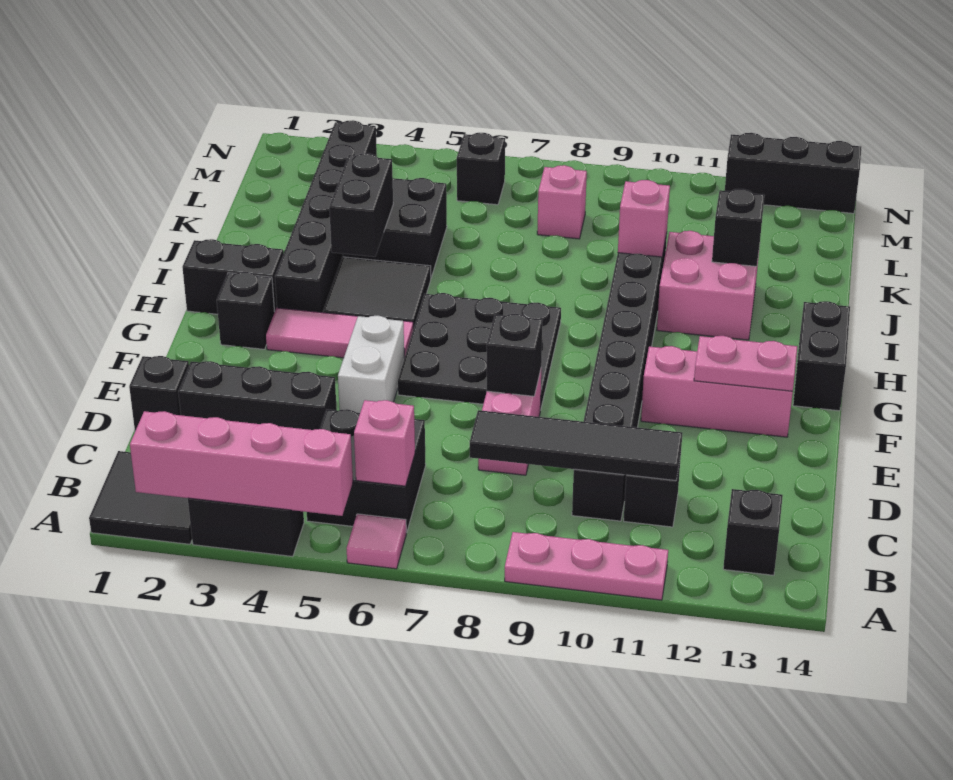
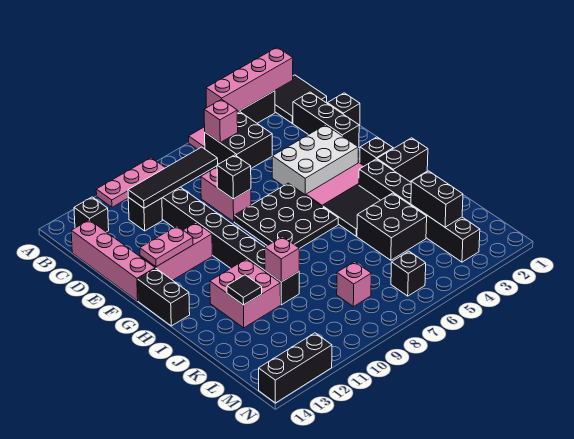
none -> pink brick C14:F14 level 1
black brick D2:D4 level 1 -> black brick C2:E2 level 1
white brick E5:F5 level 1 -> white brick E3:F5 level 1
black brick I4:J4 level 2 -> black brick K3:L3 level 2
black brick J12 level 2 -> black tile J12 level 2

